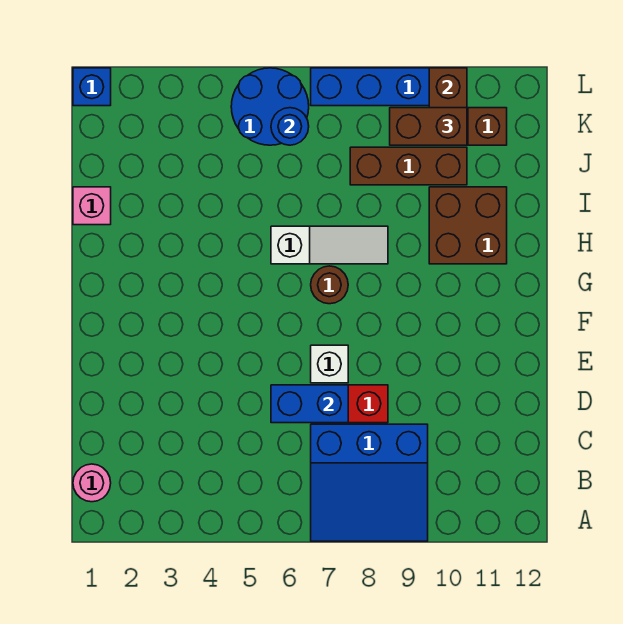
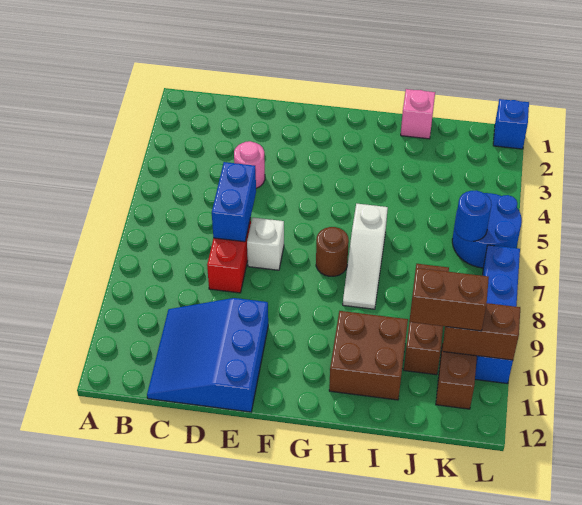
blue slope A7:C9 level 1 top C -> blue slope C10:E12 level 1 top E
pink round brick B1 level 1 -> pink round brick D4 level 1
brown brick K9:K10 level 3 -> brown brick J10:K10 level 3

